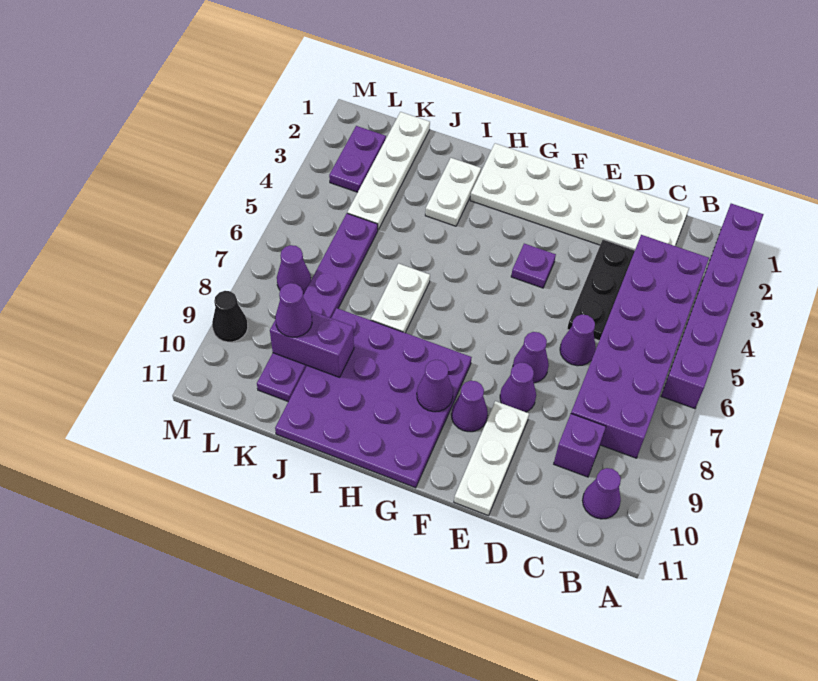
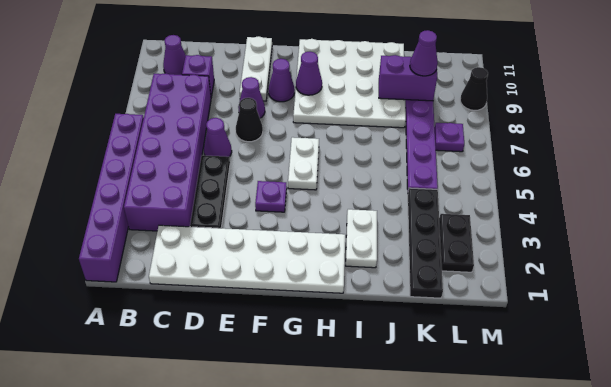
purple cone E7 level 1 -> black cone E7 level 1
purple plate G8:J11 level 1 -> white plate G8:J11 level 1
white plate I6:I7 level 1 -> white plate G5:G6 level 1
white plate K1:K4 level 1 -> black plate K1:K4 level 1
purple plate L2:L3 level 1 -> black plate L2:L3 level 1
purple cone L7 level 1 -> purple plate L7 level 1

